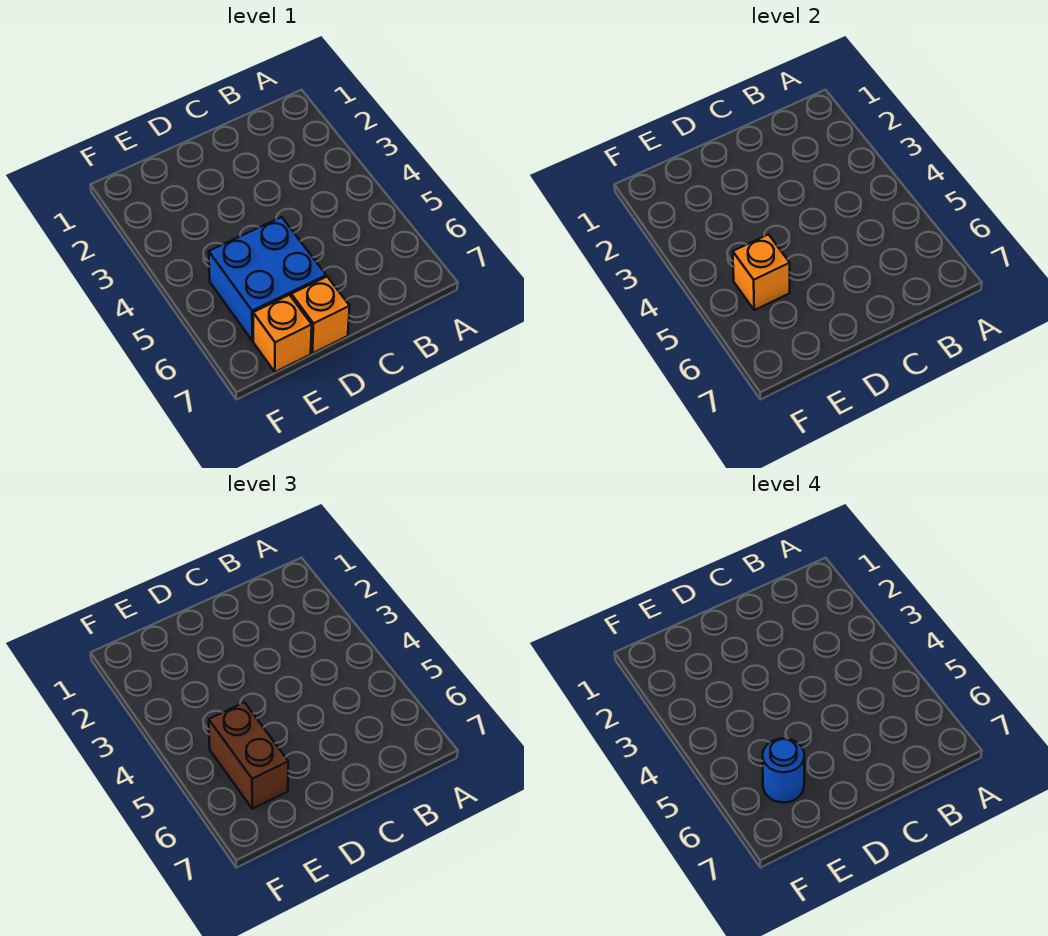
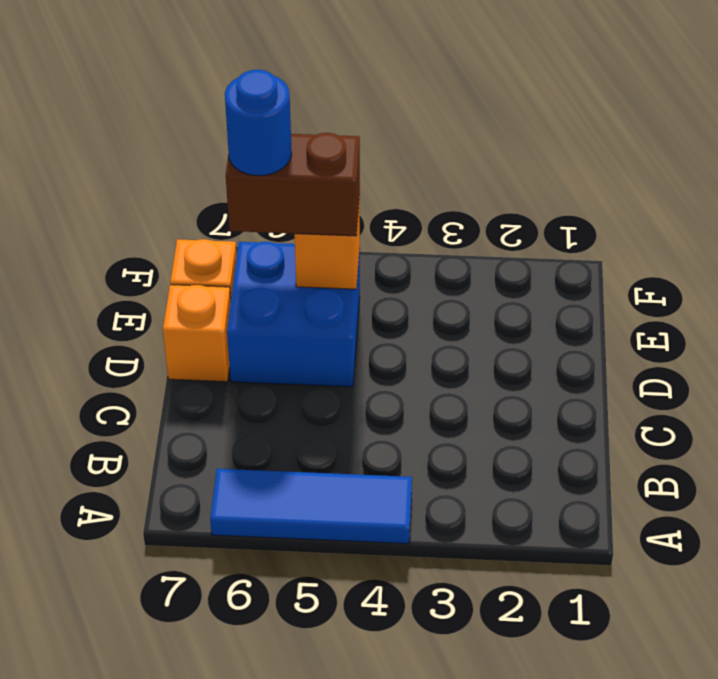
none -> blue tile A4:A6 level 1

